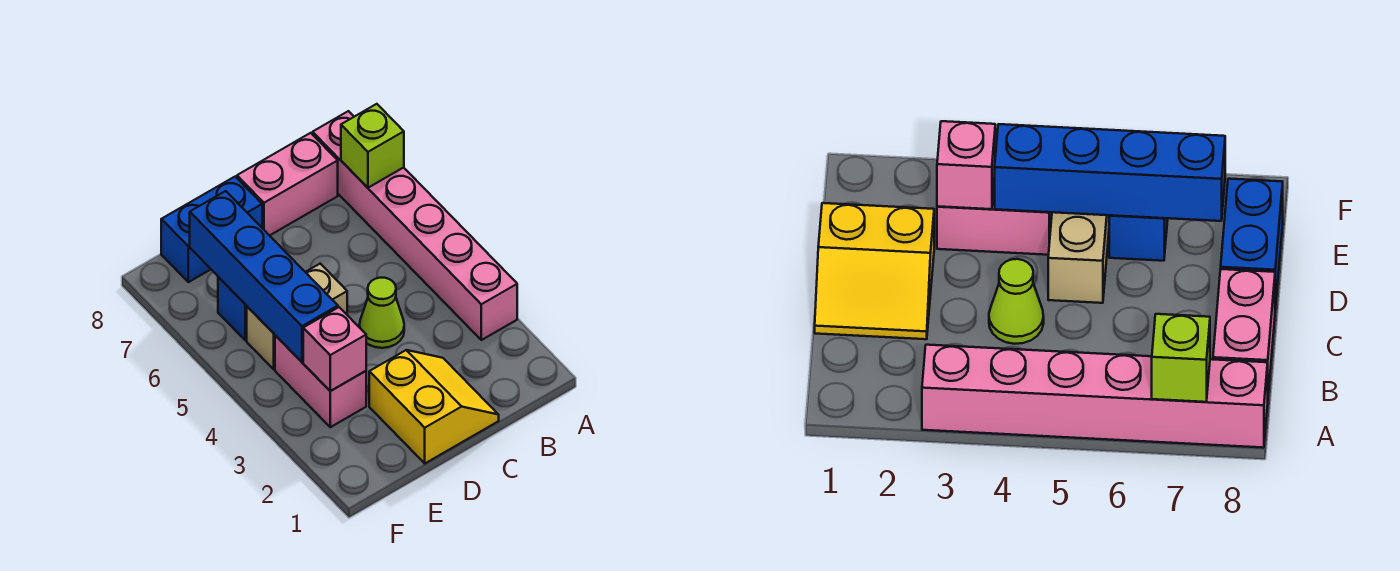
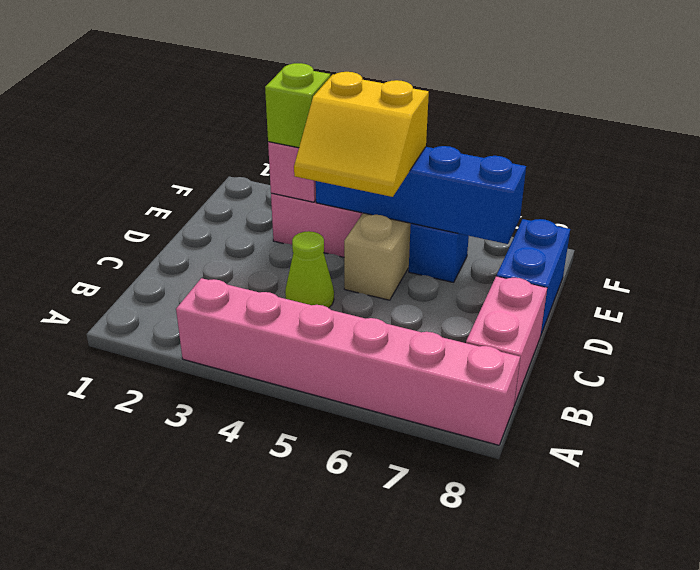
lime brick A7 level 2 -> lime brick E3 level 3
yellow slope C1:D2 level 1 top D -> yellow slope D4:E5 level 3 top E

